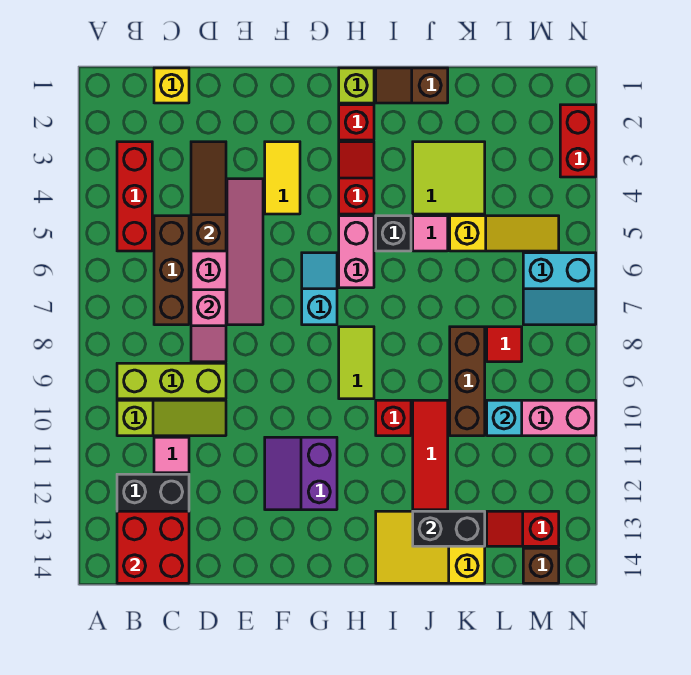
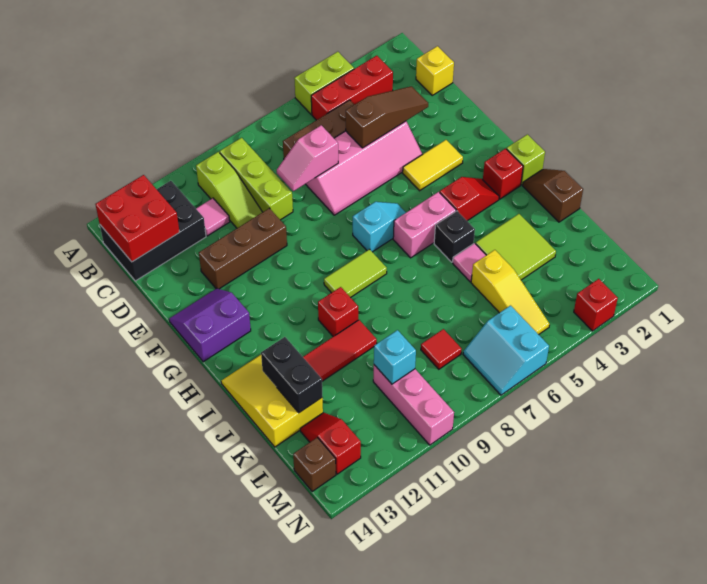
none -> lime brick A4:A5 level 1
purple slope F11:G12 level 1 top G -> purple slope F13:G14 level 1 top G
brown brick K8:K10 level 1 -> brown brick E10:E12 level 1
red brick N2:N3 level 1 -> red brick N3 level 1

